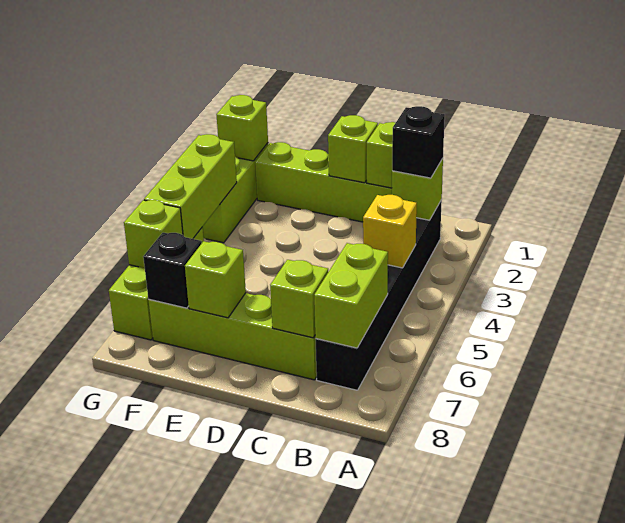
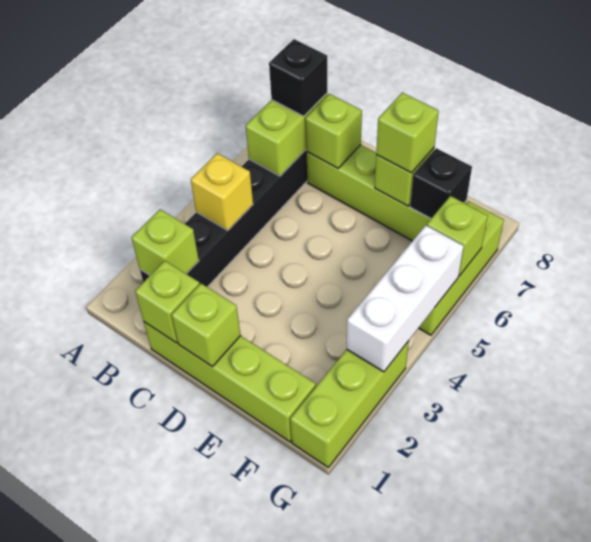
black brick B2 level 3 -> black brick B7 level 3
lime brick G1 level 2 -> lime brick E7 level 3
lime brick G3:G5 level 2 -> white brick G3:G5 level 2

